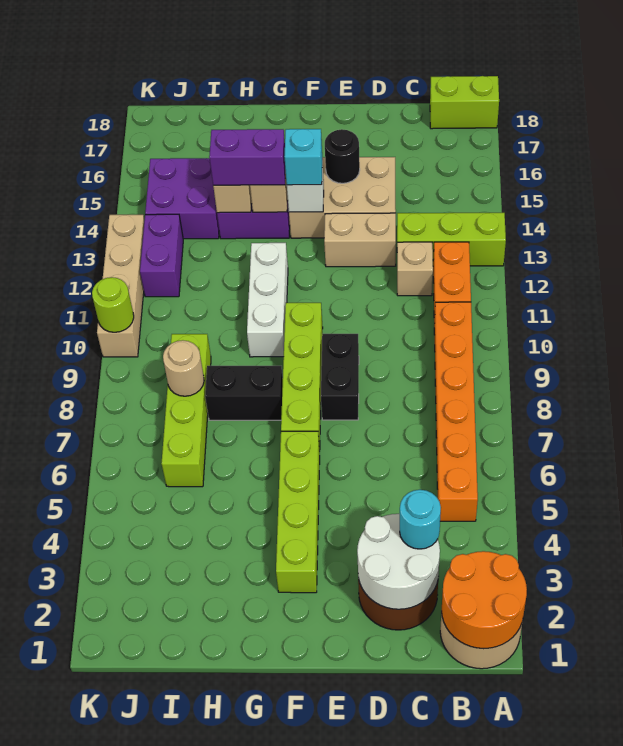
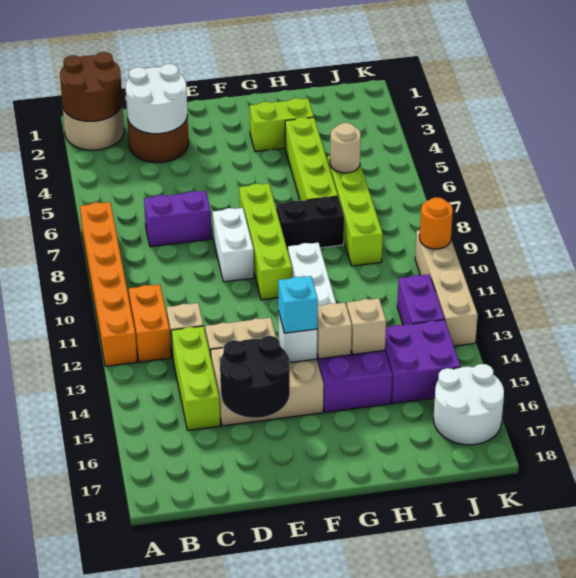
orange round brick A1:B2 level 2 -> brown round brick A1:B2 level 2
lime brick A13:C13 level 1 -> lime brick C13:C15 level 1
lime brick A18:B18 level 1 -> lime brick G3:H3 level 1
orange brick B5:B10 level 1 -> orange brick A7:A12 level 1
cyan round brick C3 level 3 -> none
black brick E8:E9 level 1 -> white brick E8:E9 level 1
black round brick E15 level 2 -> black round brick D15:E16 level 2
lime brick F3:F6 level 1 -> lime brick H4:H7 level 1
purple brick G14:H14 level 3 -> purple brick C7:D7 level 1
tan round brick I8 level 2 -> tan round brick I6 level 2
none -> white round brick J16:K17 level 1
lime round brick K10 level 2 -> orange round brick K10 level 2

